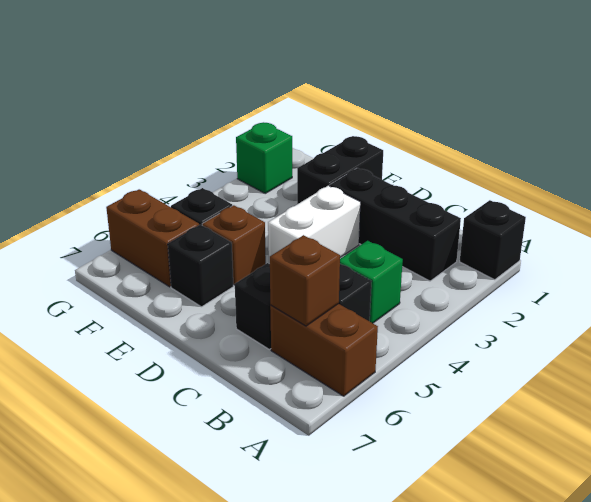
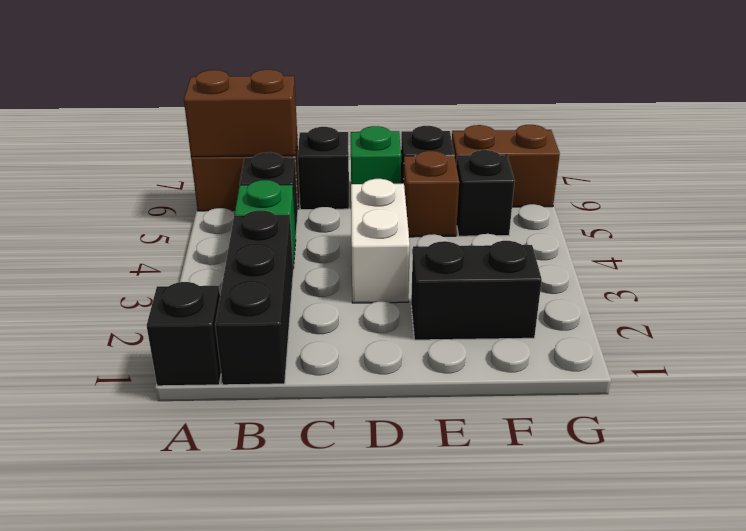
black brick B2:D2 level 1 -> black brick B1:B3 level 1
brown brick B6 level 2 -> brown brick A6:B6 level 2
black brick E1:E2 level 1 -> black brick E2:F2 level 1
green brick G2 level 1 -> green brick D6 level 1

